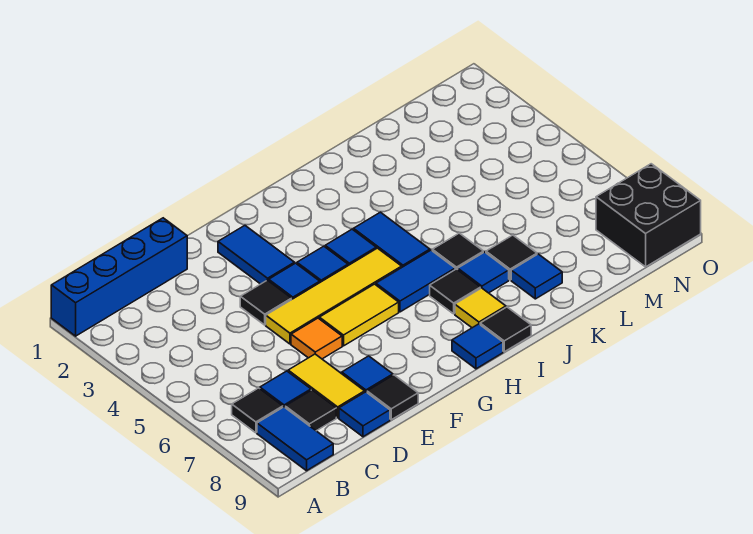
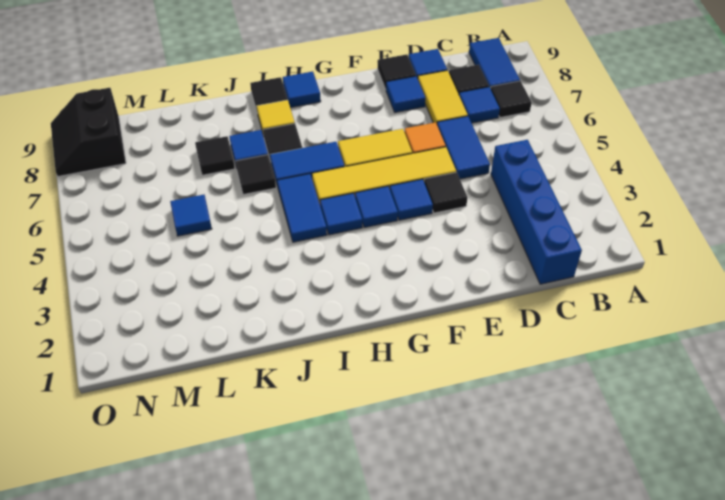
blue brick A1:D1 level 1 -> blue brick C1:C4 level 1
blue tile F2:F3 level 1 -> blue tile D5:D6 level 1
blue tile K8 level 1 -> blue tile L5 level 1
black brick N8:O9 level 1 -> black slope N8:O9 level 1 top N

